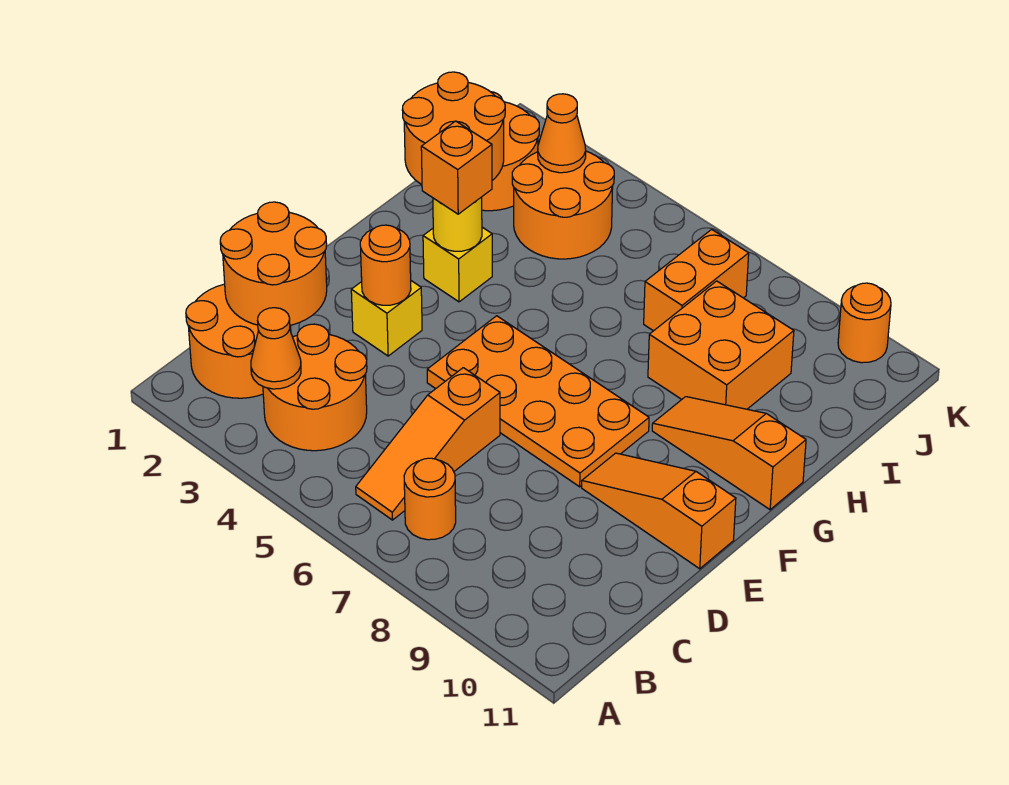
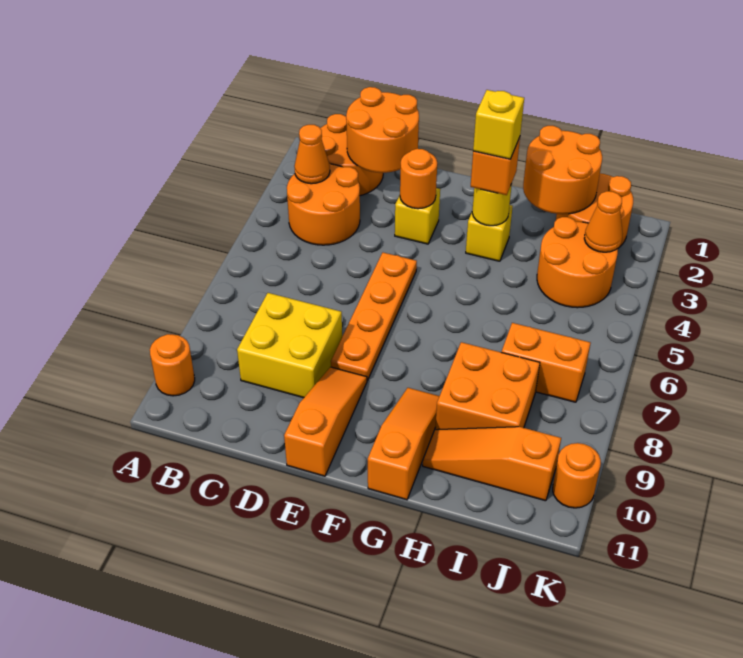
orange slope B6:D6 level 1 top D -> orange slope H10:J10 level 1 top J
orange round brick B7 level 1 -> orange round brick A10 level 1
none -> yellow brick C8:D9 level 1
orange plate E5:F8 level 1 -> orange plate E5:E8 level 1
none -> yellow brick G3 level 4

